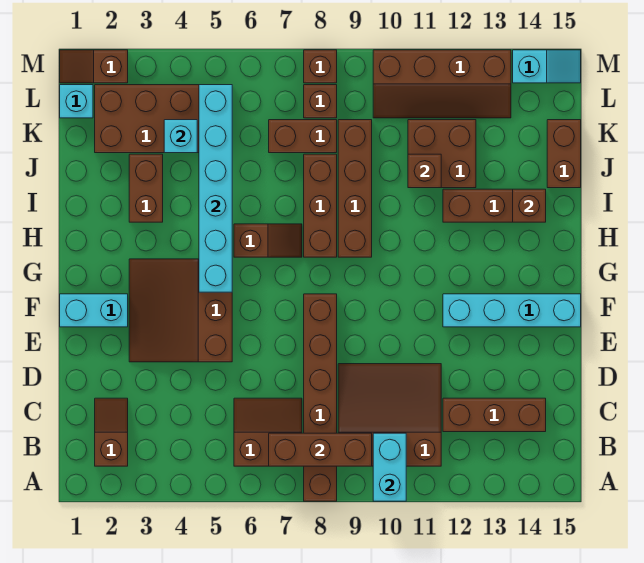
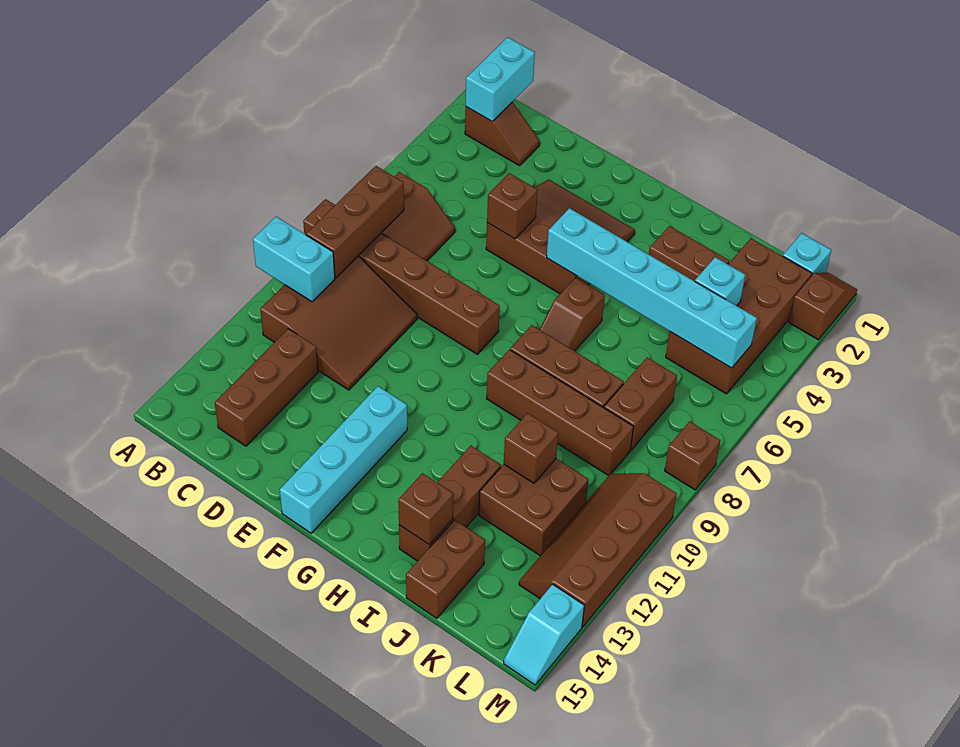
cyan brick F1:F2 level 1 -> cyan brick B1:B2 level 2
brown brick J15:K15 level 1 -> brown brick J14:J15 level 1
brown brick L8 level 1 -> brown brick E5 level 2

